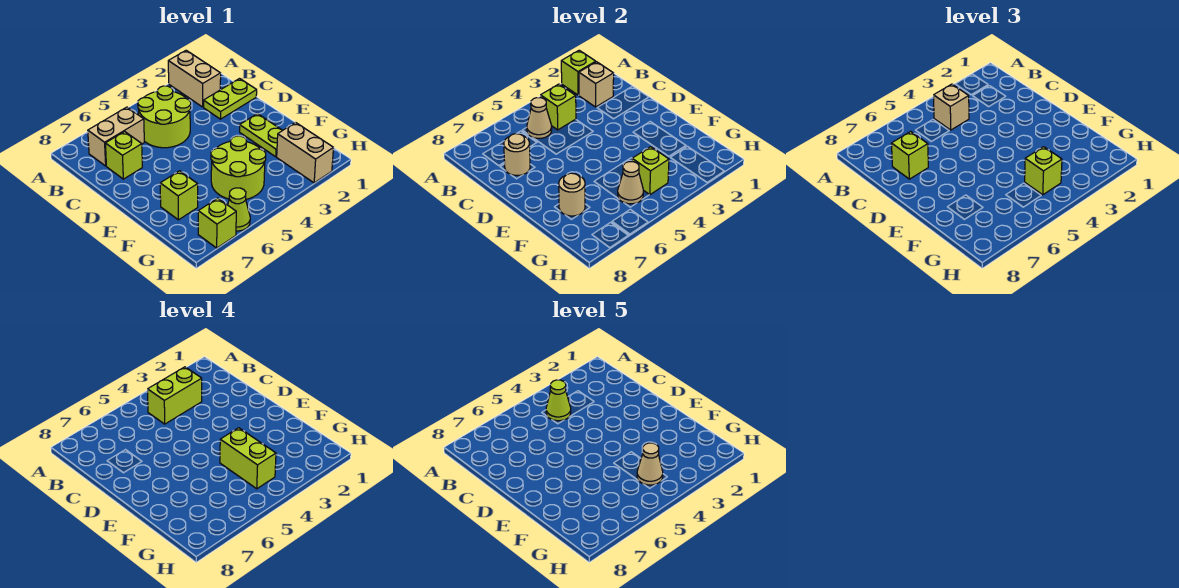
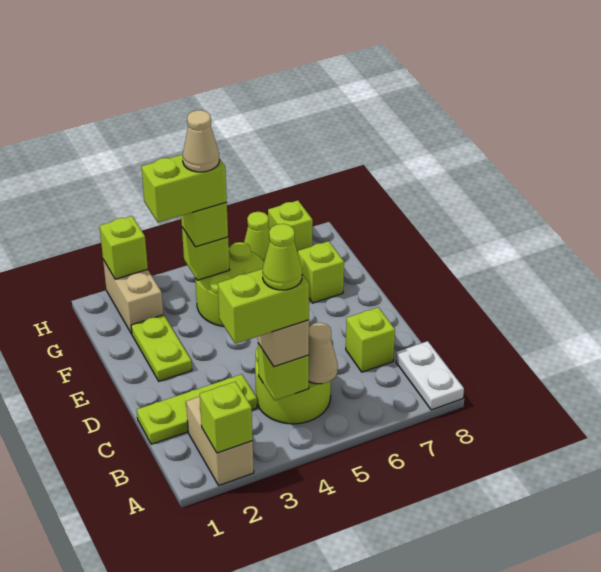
none -> white plate A8:B8 level 1
tan brick B2 level 2 -> none
tan brick B6:B7 level 1 -> none
lime plate C1:C2 level 1 -> lime plate C1:C3 level 1
tan round brick C7 level 2 -> none
lime brick C7 level 3 -> lime brick H2 level 2
lime brick F4:G4 level 4 -> lime brick G3:G4 level 4
tan round brick F7 level 2 -> none
tan cone G5 level 2 -> none

